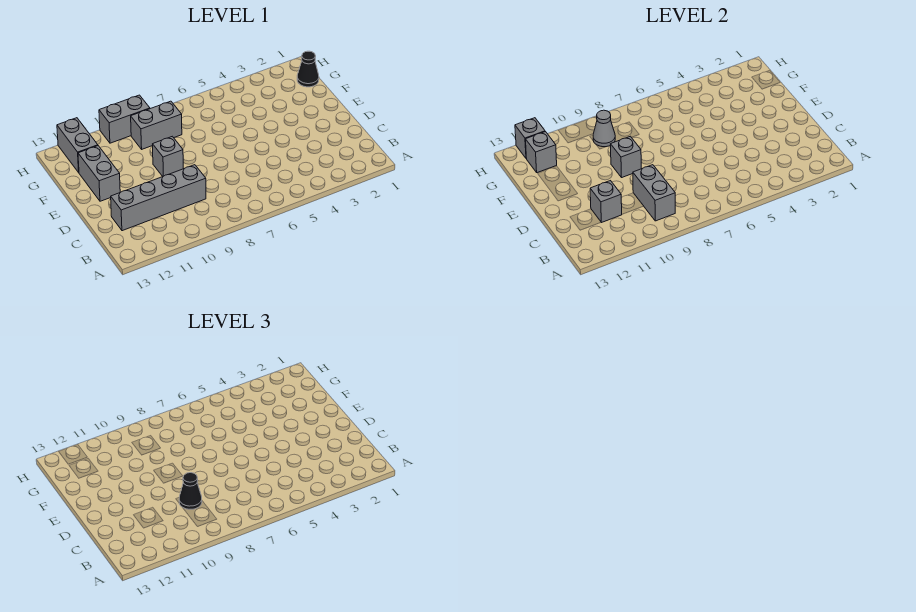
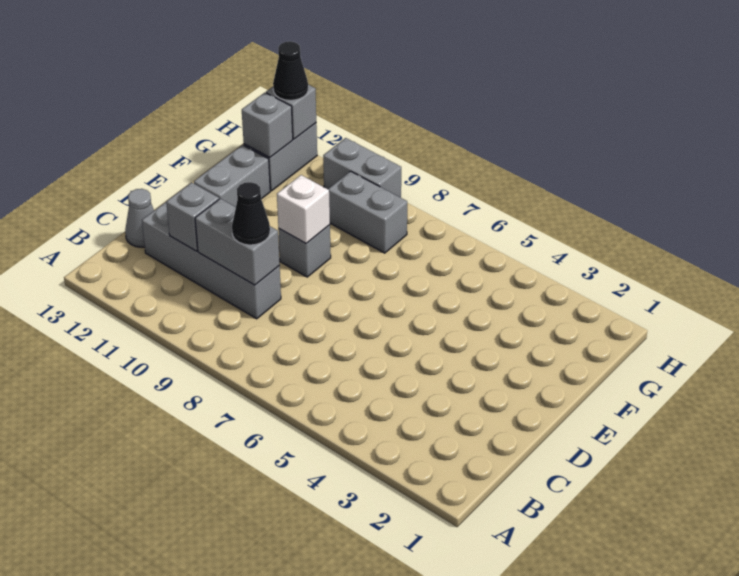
grey brick B9:C9 level 2 -> grey brick C9:C10 level 2
grey brick E9 level 2 -> white brick E9 level 2
black cone G1 level 1 -> black cone H12 level 3
grey cone G9 level 2 -> grey cone C13 level 1

